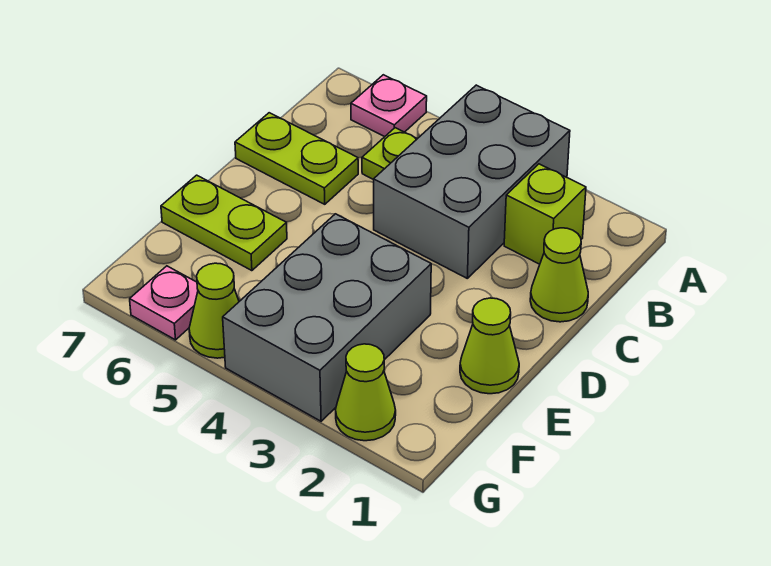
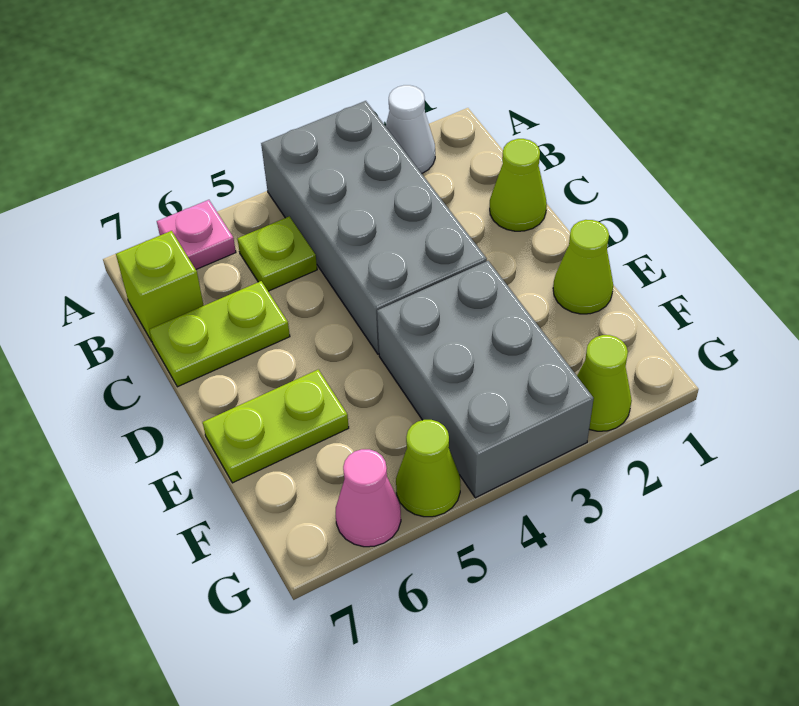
none -> white cone A2 level 1
grey brick A3:C4 level 1 -> grey brick A3:D4 level 1
lime brick B2 level 1 -> lime brick B7 level 1
pink plate G6 level 1 -> pink cone G6 level 1

